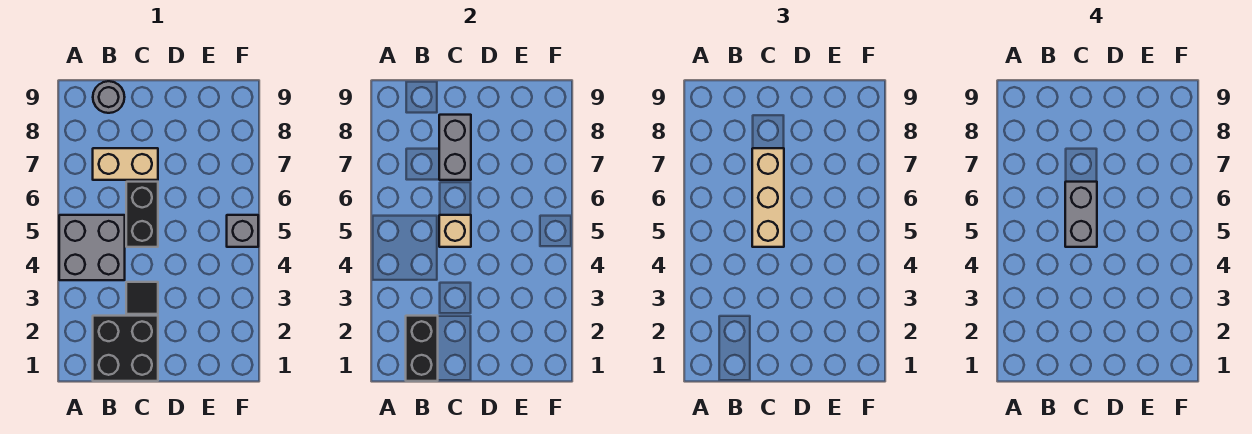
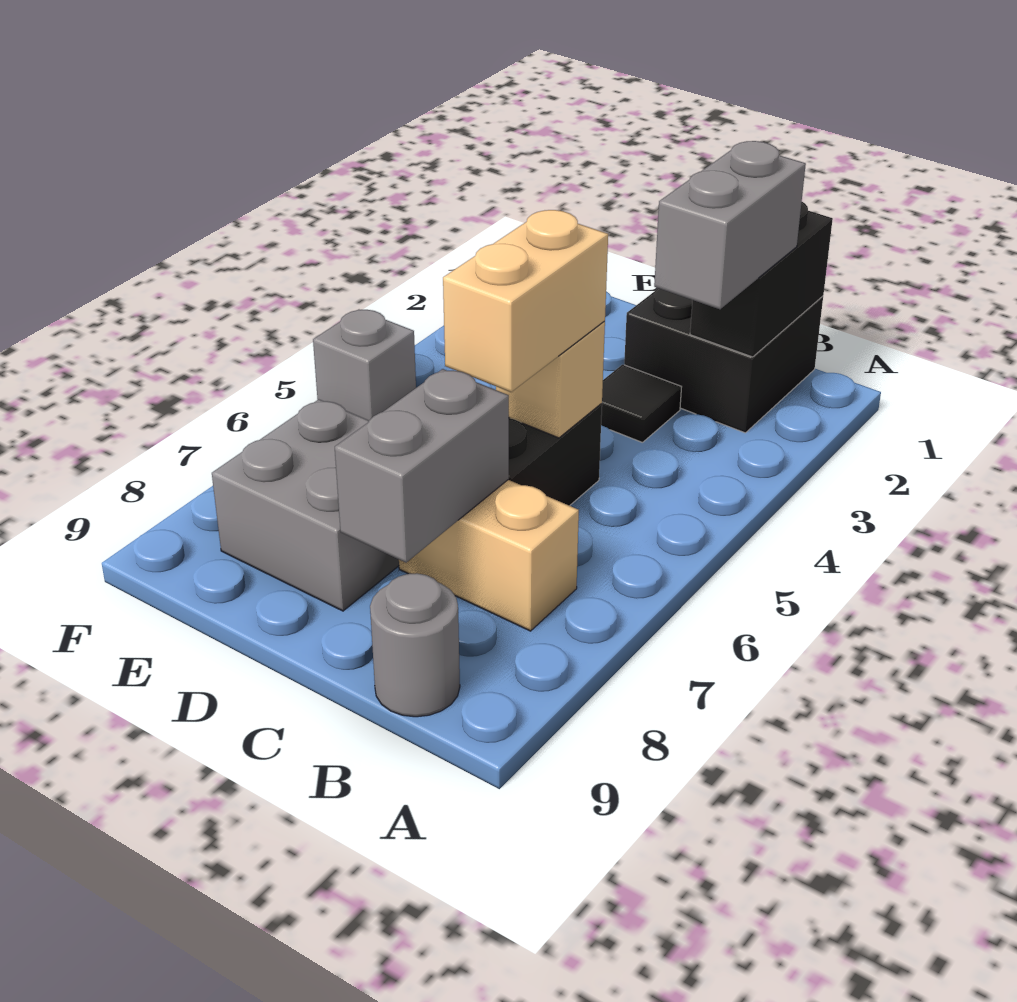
grey brick A4:B5 level 1 -> grey brick D7:E8 level 1
tan brick C5:C7 level 3 -> tan brick C5:C6 level 3
grey brick C5:C6 level 4 -> grey brick B2:B3 level 3

